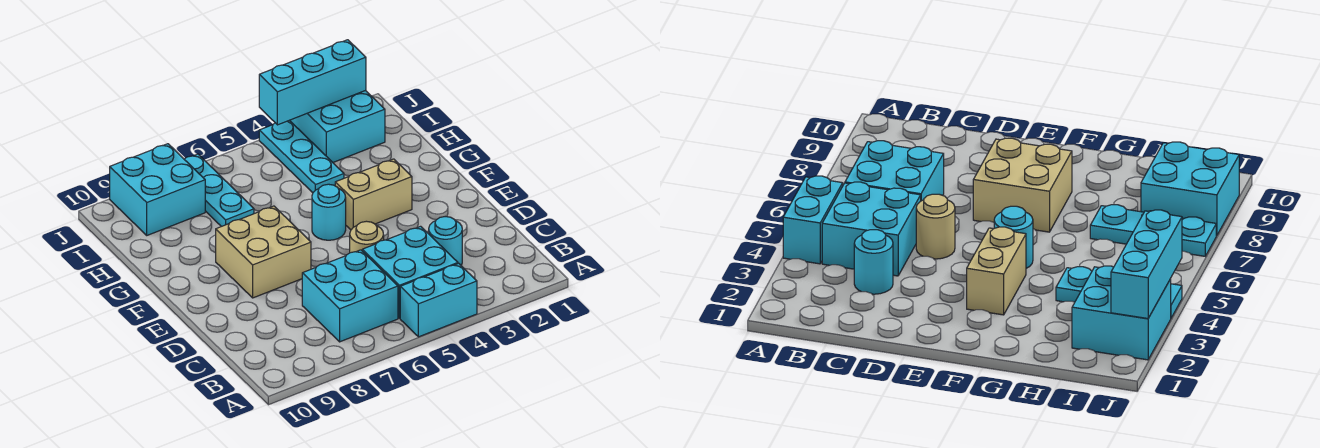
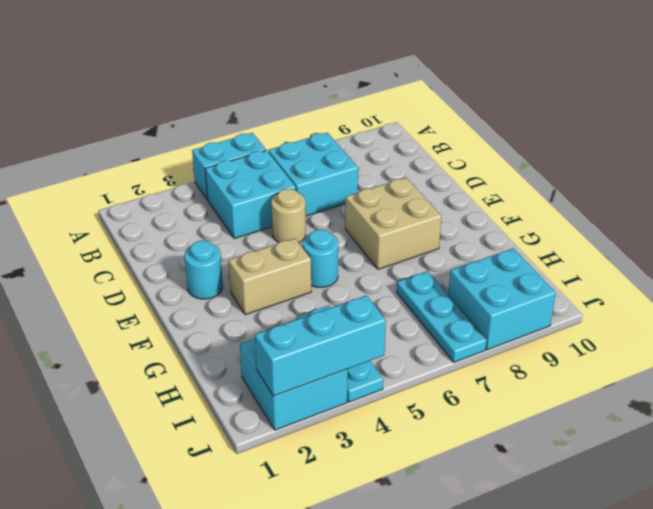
cyan round brick C3 level 1 -> cyan round brick E2 level 1

